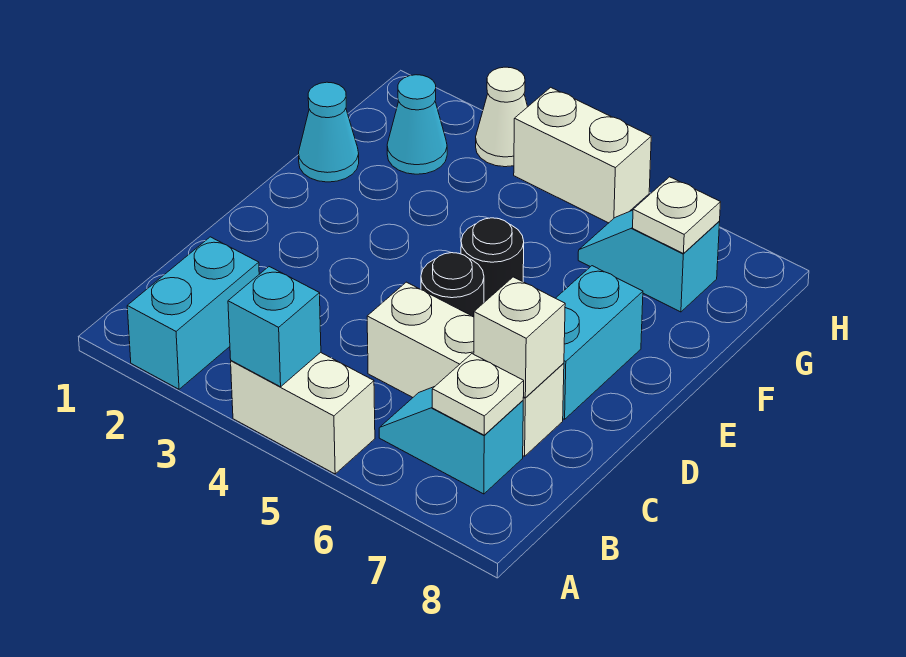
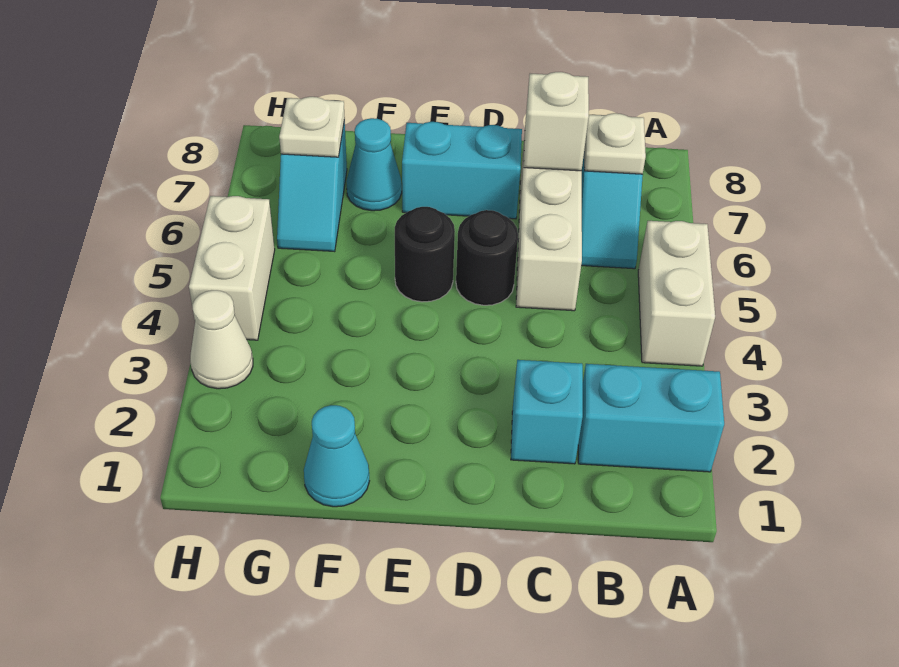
cyan brick A4 level 2 -> cyan brick C2 level 1
cyan cone G2 level 1 -> cyan cone F7 level 1

